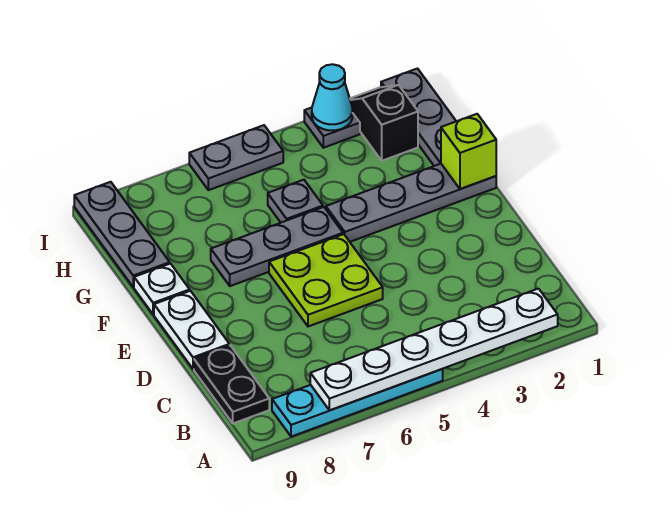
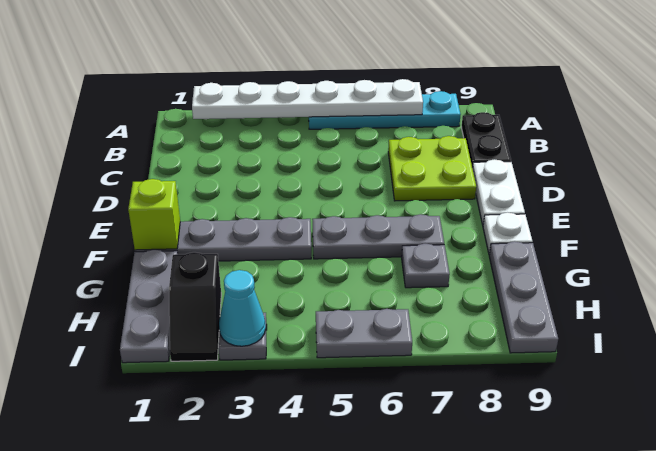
lime plate D5:E6 level 1 -> lime plate C7:D8 level 1
grey plate G5 level 1 -> grey plate G7 level 1

